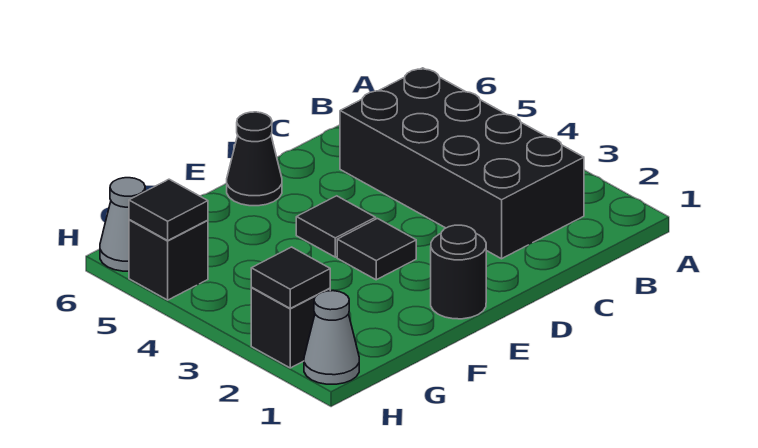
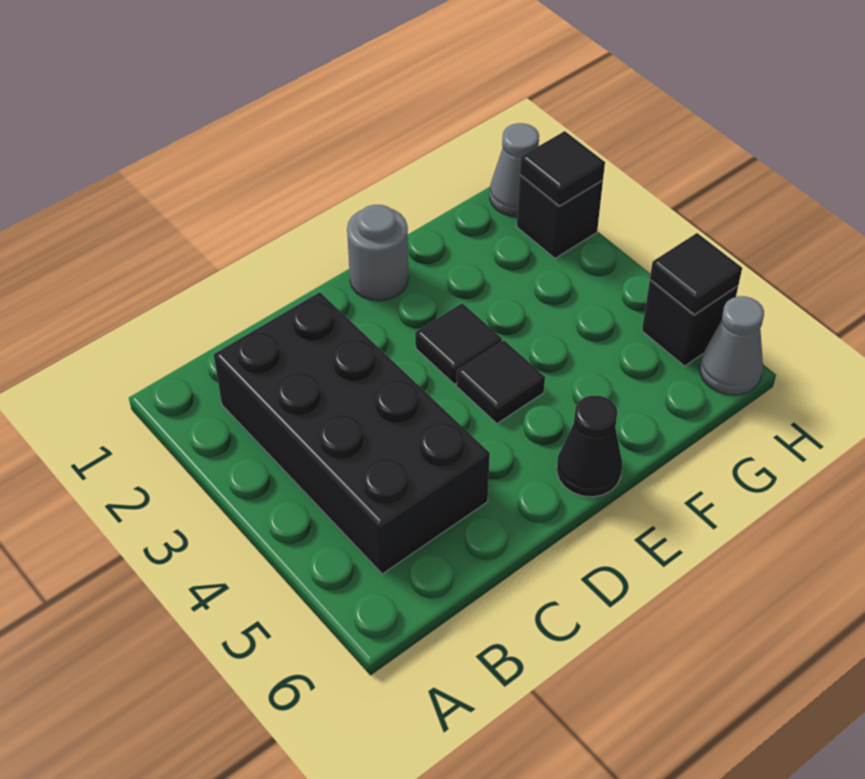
black round brick E1 level 1 -> grey round brick E1 level 1

